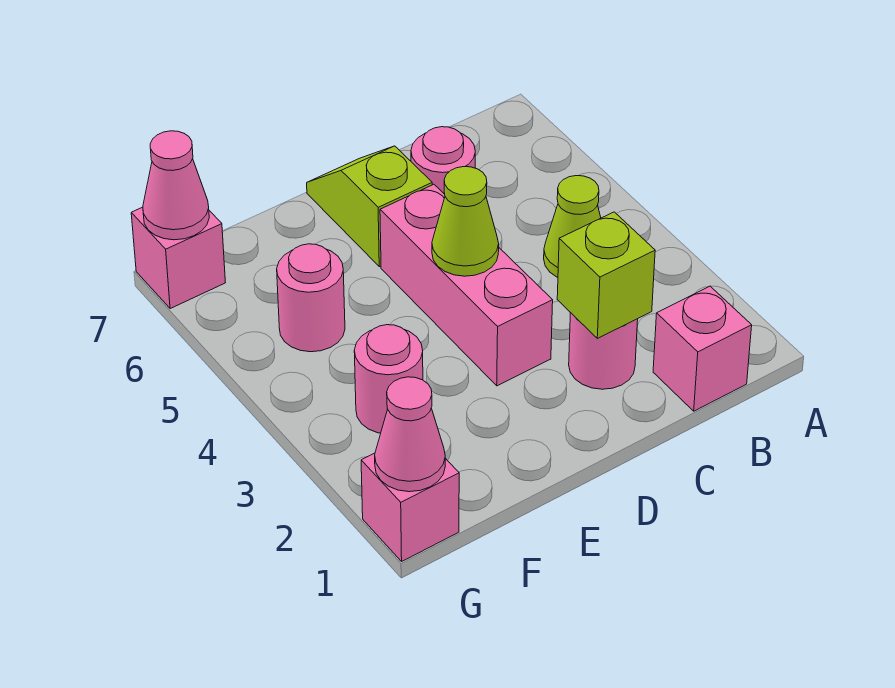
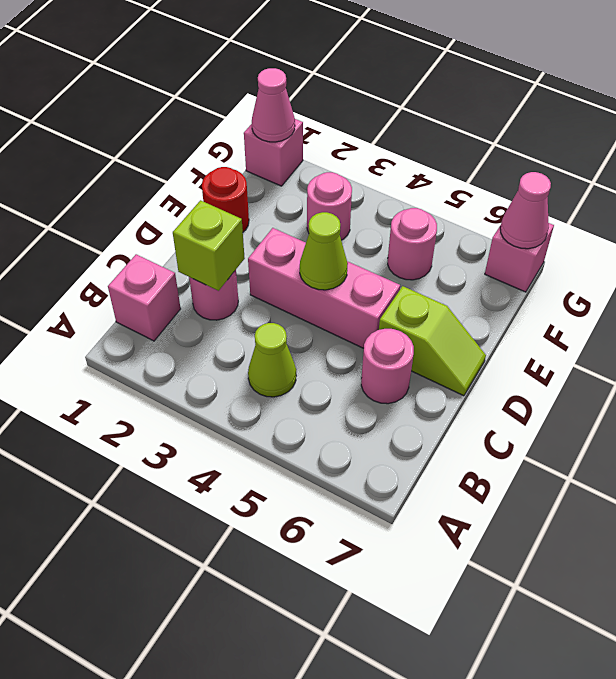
none -> red round brick E1 level 1

